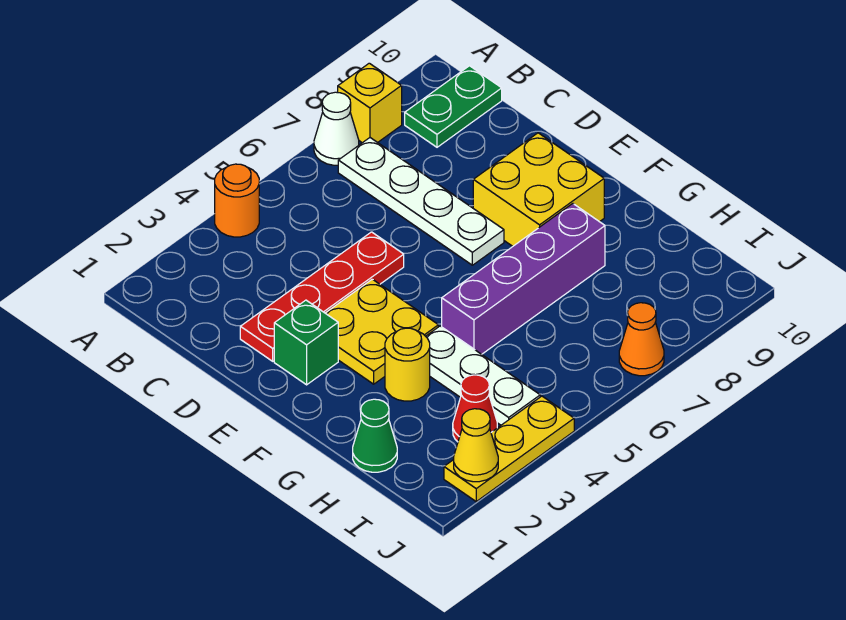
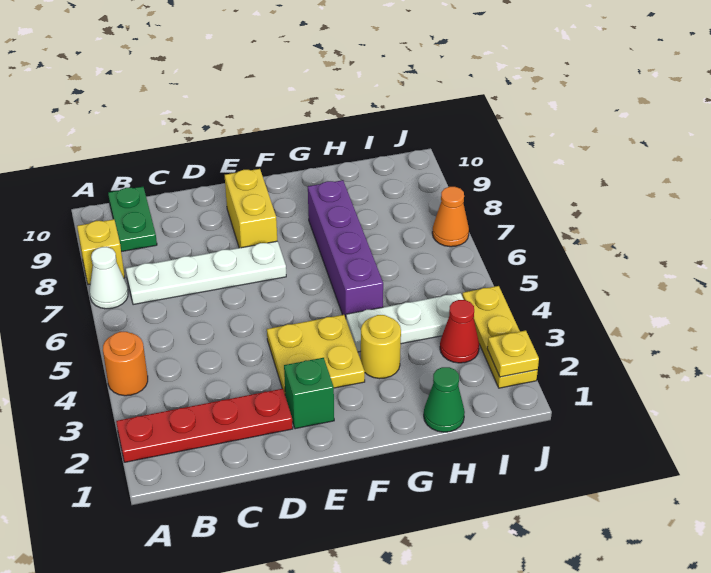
red plate D2:D5 level 1 -> red plate A2:D2 level 1
yellow brick E8:F9 level 1 -> yellow brick E8:E9 level 1
yellow cone J2 level 2 -> yellow plate J2 level 2

